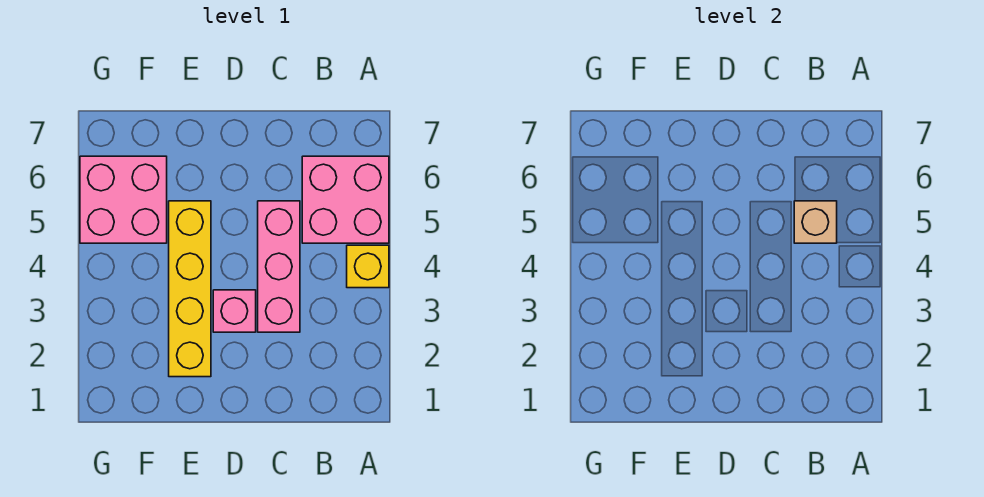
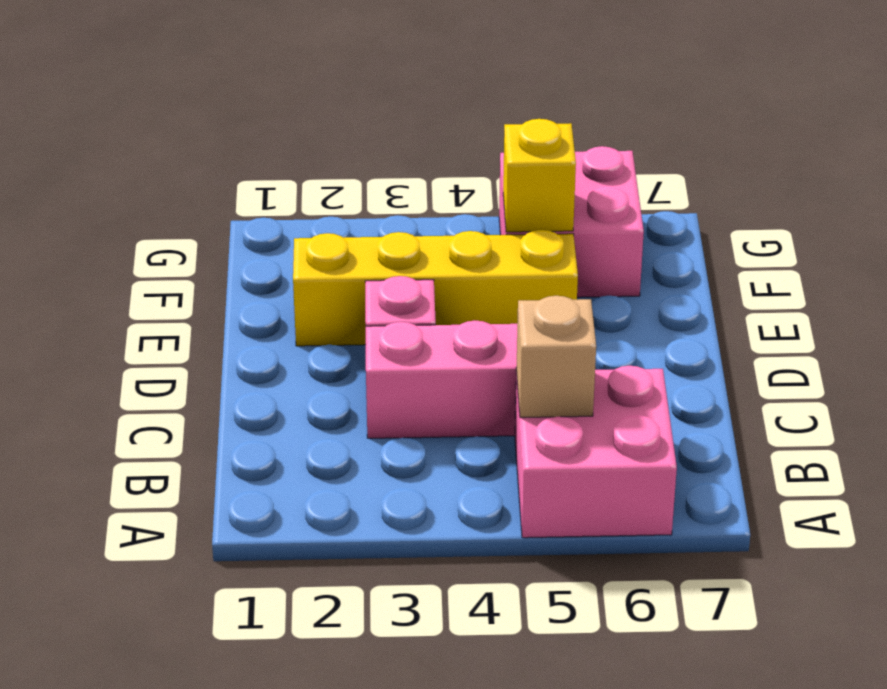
yellow brick A4 level 1 -> yellow brick F5 level 2

